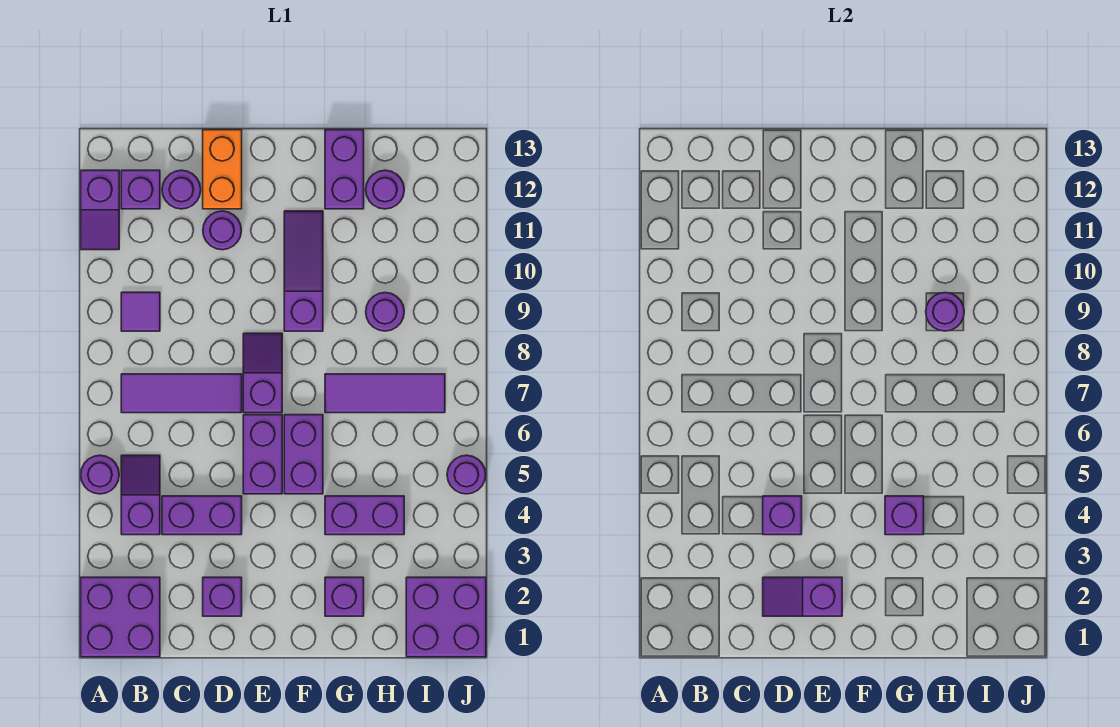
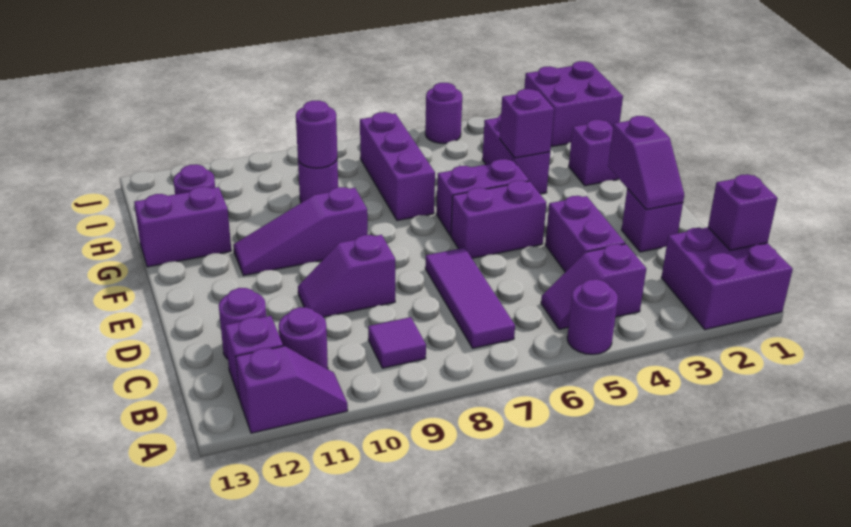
purple brick D4 level 2 -> purple brick B1 level 2
purple round brick D11 level 1 -> purple round brick B11 level 1
orange brick D12:D13 level 1 -> none
purple slope E7:E8 level 1 top 7 -> purple slope D9:D10 level 1 top 9
purple tile G7:I7 level 1 -> purple brick G7:I7 level 1

